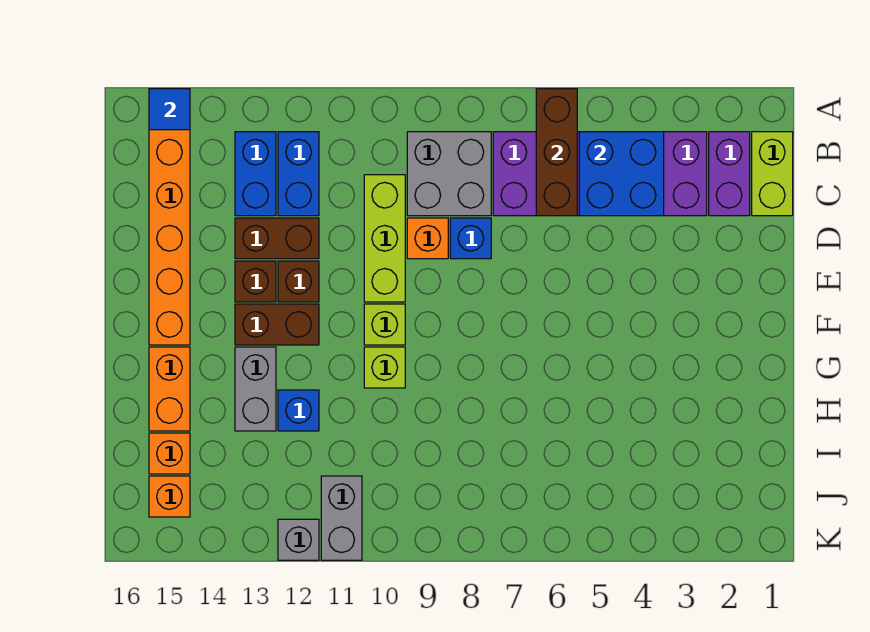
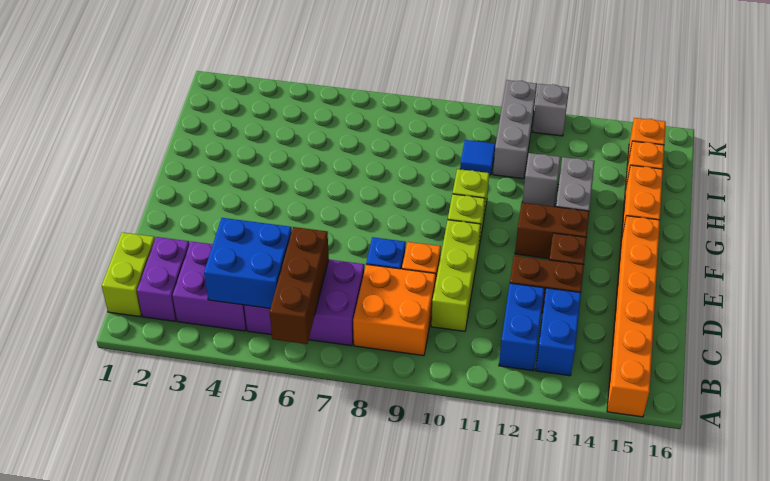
blue tile A15 level 2 -> blue tile I10 level 1
grey brick B8:C9 level 1 -> orange brick B8:C9 level 1
brown brick E12 level 1 -> none
blue brick H12 level 1 -> grey brick H12 level 1
grey brick J11:K11 level 1 -> grey brick I11:K11 level 1

